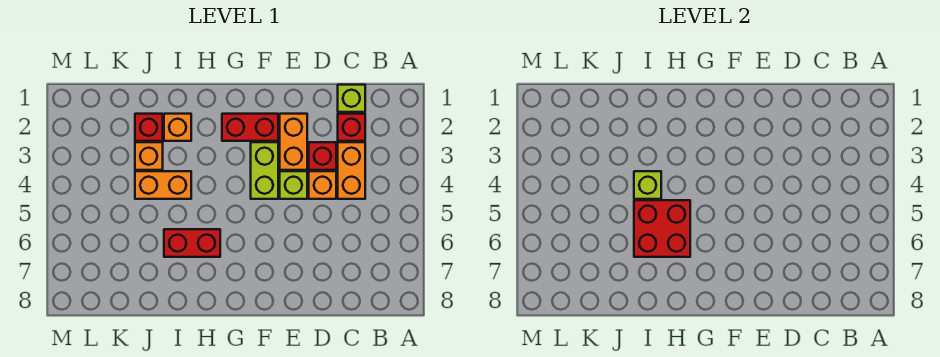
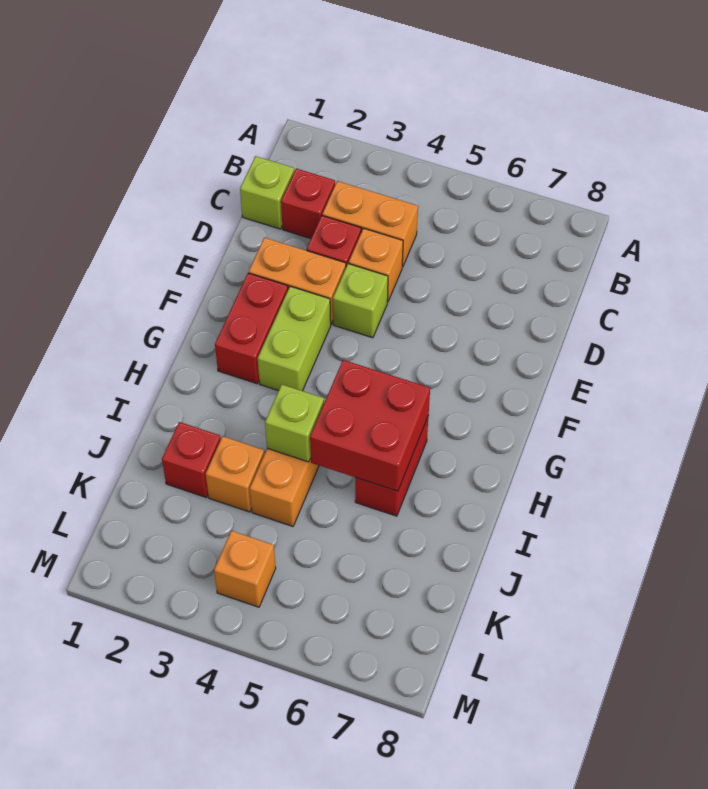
lime brick F3:F4 level 1 -> lime brick F3:G3 level 1
orange brick I2 level 1 -> orange brick L4 level 1

